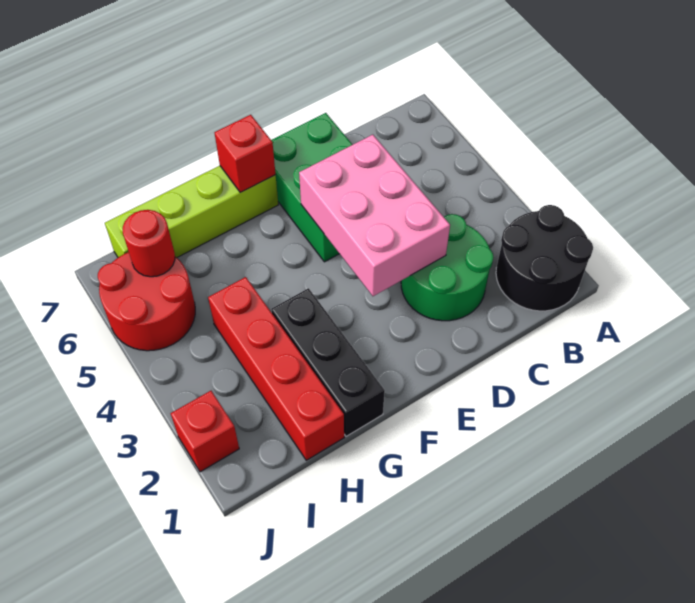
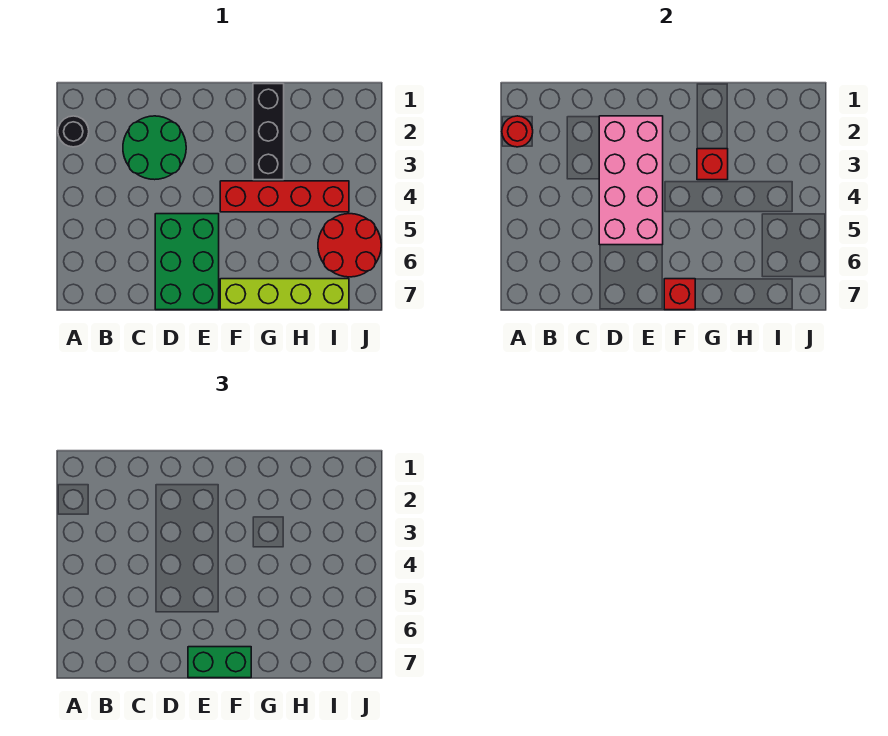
black round brick A1:B2 level 1 -> black round brick A2 level 1
pink brick D3:E5 level 2 -> pink brick D2:E5 level 2
none -> green brick E7:F7 level 3
red brick H1:H4 level 1 -> red brick F4:I4 level 1
red round brick I6 level 2 -> red round brick A2 level 2
red brick J2 level 1 -> red brick G3 level 2

